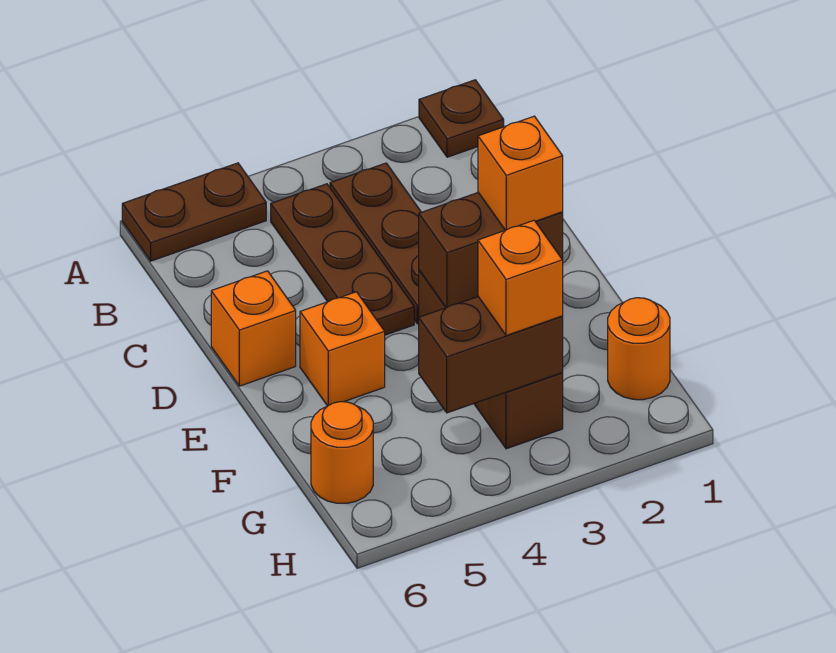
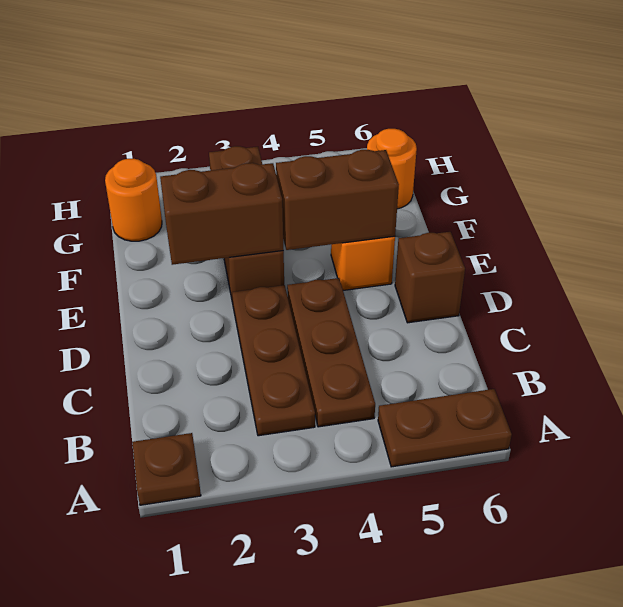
orange brick D6 level 1 -> brown brick D6 level 1
orange brick E2 level 3 -> none
brown brick G3:G4 level 2 -> brown brick E4:E5 level 2
orange brick G3 level 3 -> none

